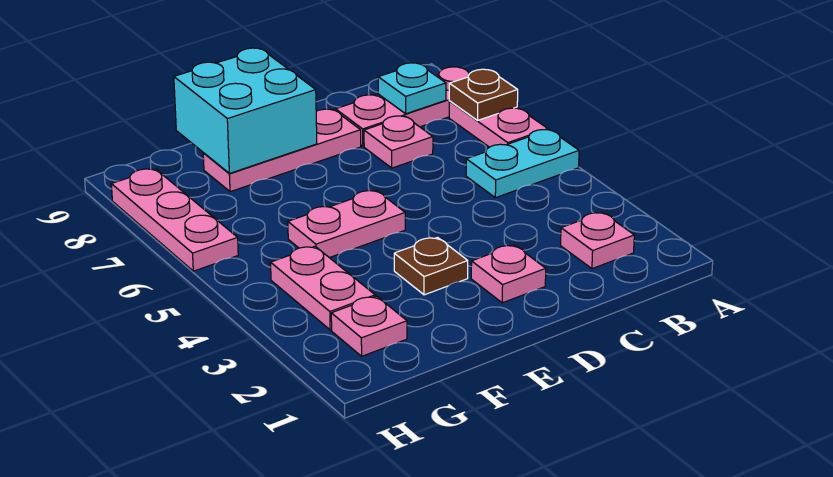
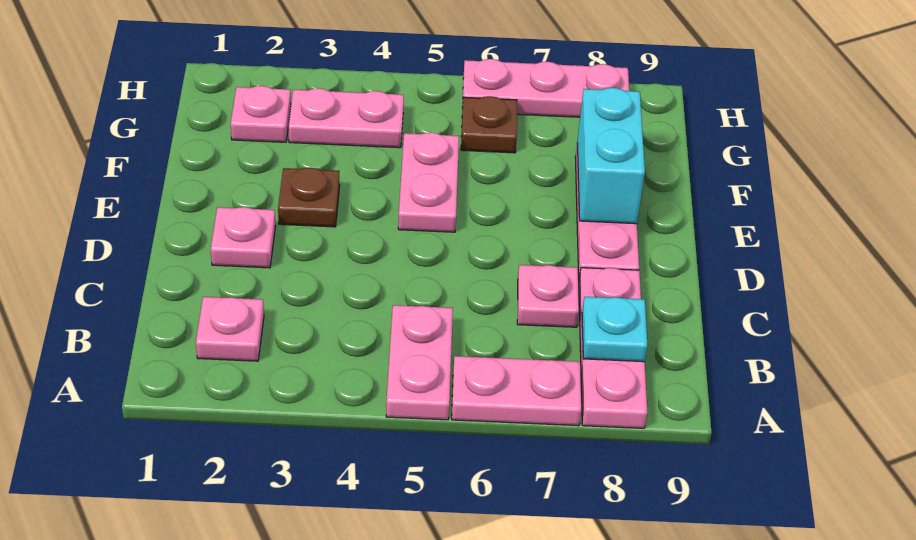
cyan plate A5:B5 level 1 -> pink plate A5:B5 level 1
brown plate A7 level 2 -> brown plate G6 level 1
cyan brick E8:F9 level 2 -> cyan brick E8:F8 level 2

